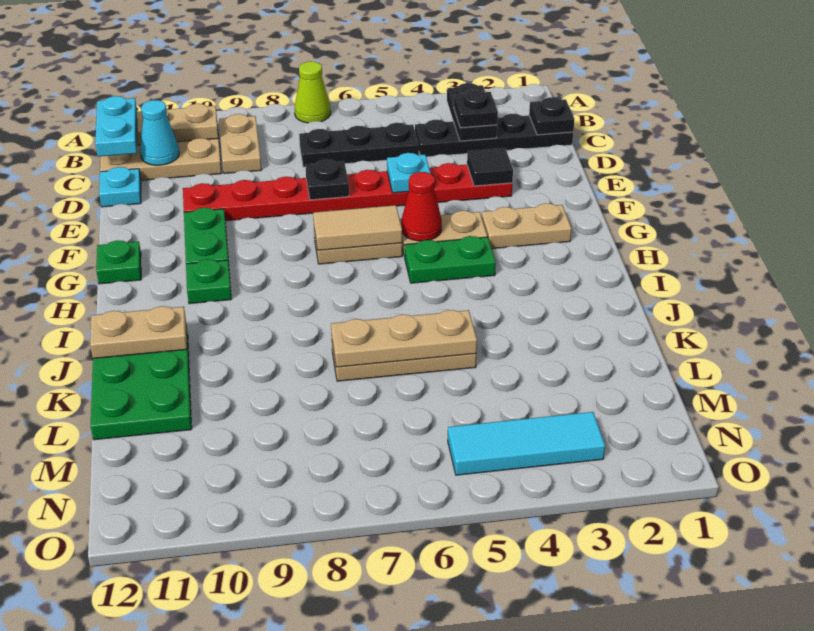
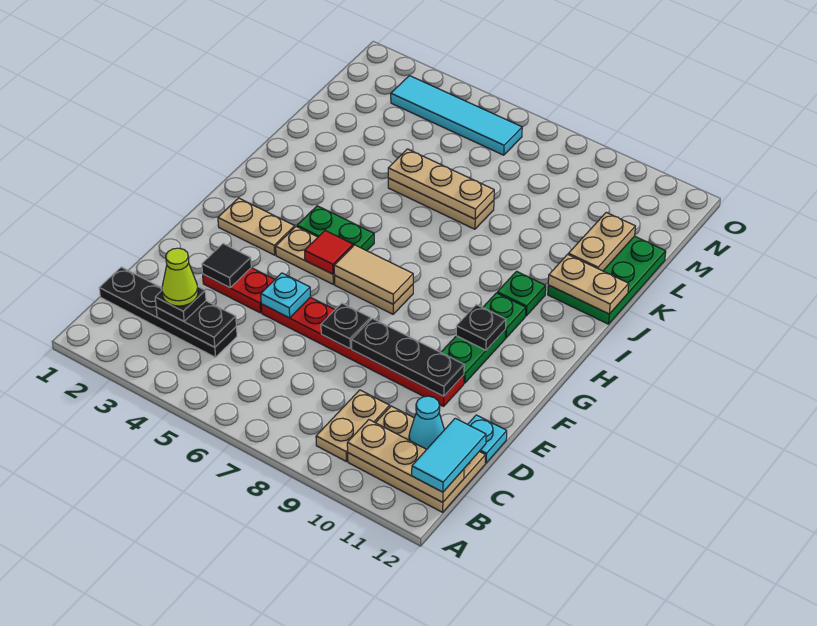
lime cone A7 level 1 -> lime cone C3 level 4
black plate B3:C3 level 2 -> black plate C3:C4 level 2
cyan plate B12:C12 level 3 -> cyan tile B12:C12 level 3
black plate C1 level 2 -> black plate G10 level 2
black plate C5:C7 level 1 -> black plate E8:E10 level 2
red cone G5 level 2 -> red tile G5 level 2
green plate G12 level 1 -> green plate I10 level 1
none -> tan plate K11:L11 level 2
cyan tile N3:N5 level 1 -> cyan tile N3:N6 level 1

